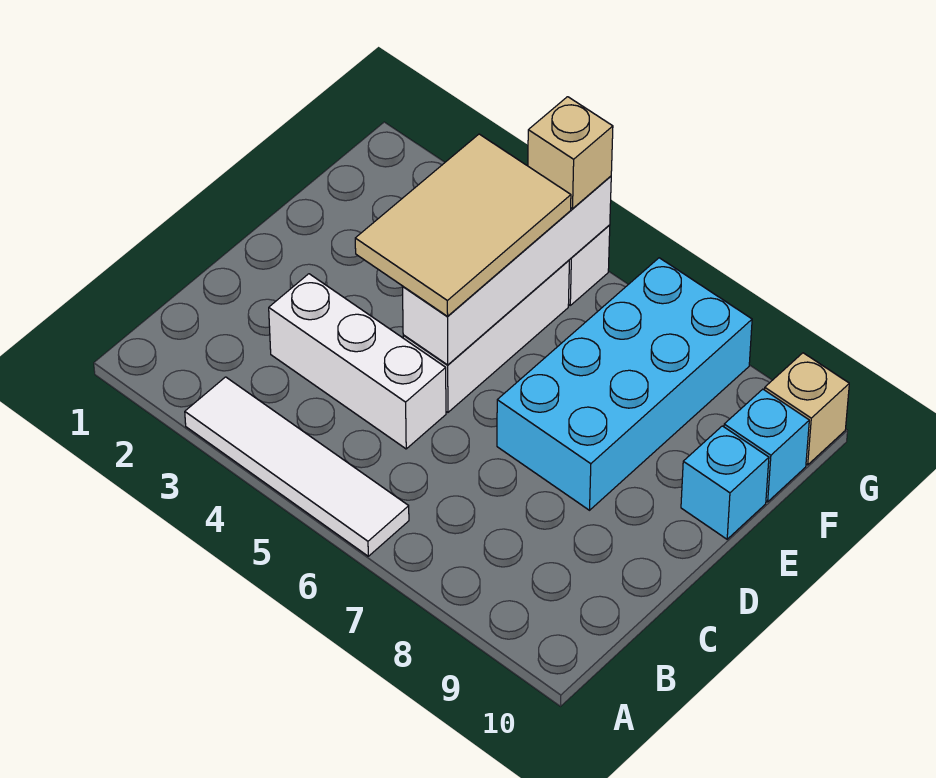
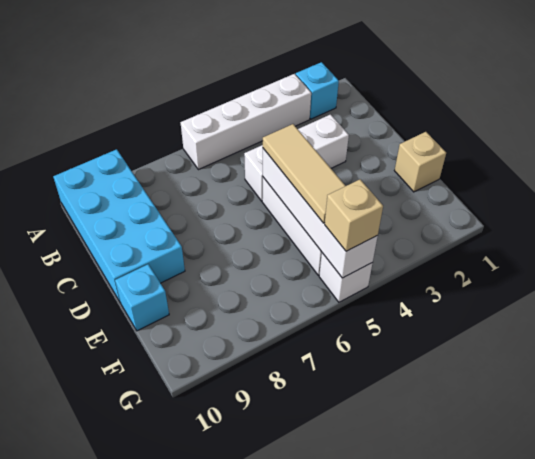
white tile A3:A6 level 1 -> white brick A3:A6 level 1
tan tile D4:F5 level 3 -> tan tile D5:F5 level 3
cyan brick D7:G8 level 1 -> cyan brick A9:D10 level 1
cyan brick F10 level 1 -> cyan brick A2 level 1
tan brick G10 level 1 -> tan brick E1 level 1

